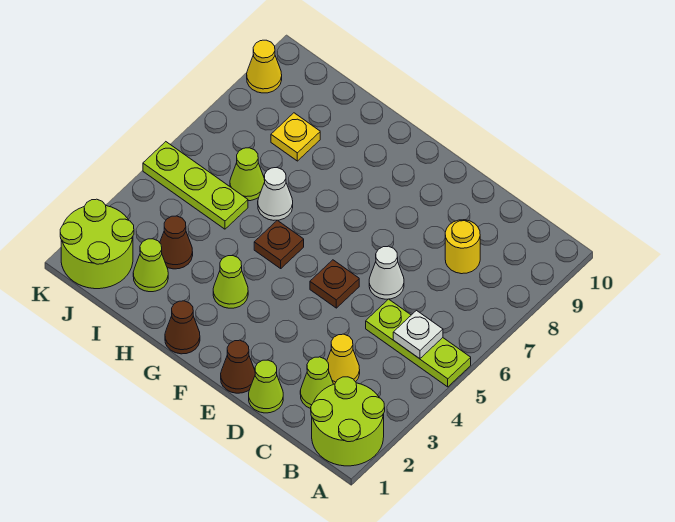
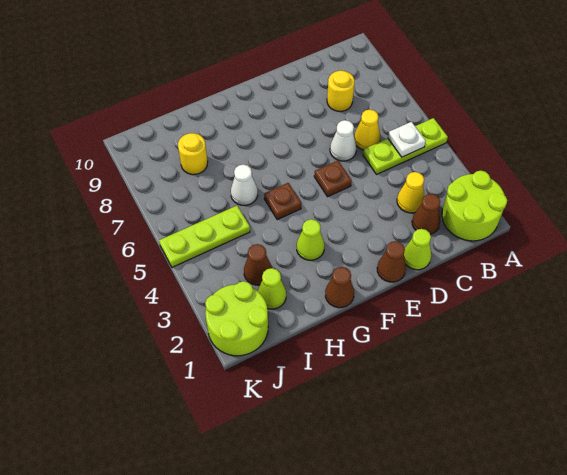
lime cone C2 level 1 -> brown cone C2 level 1
lime cone I6 level 1 -> none
yellow plate I8 level 1 -> yellow round brick I8 level 1
yellow cone K9 level 1 -> yellow cone C6 level 1

